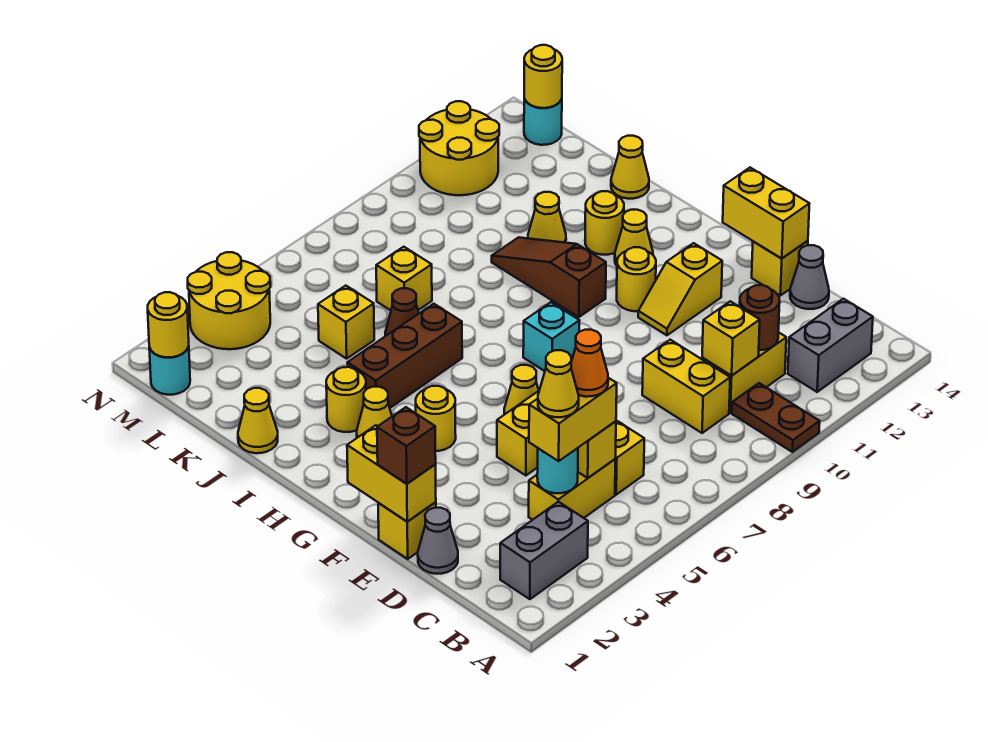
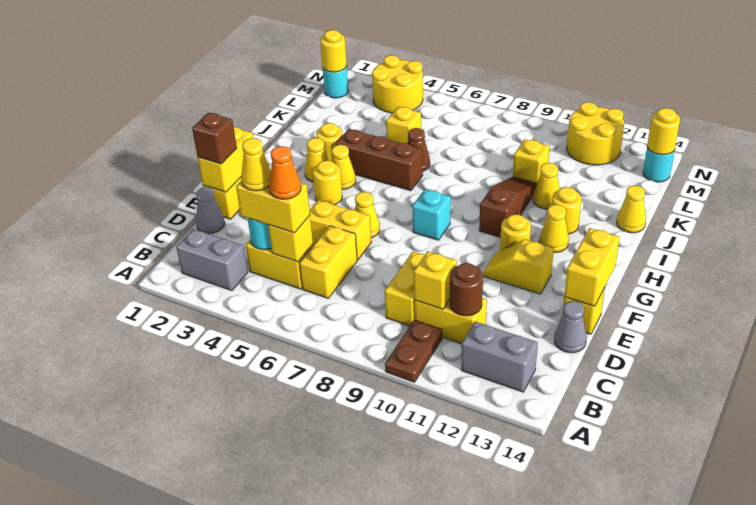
yellow cone J1 level 1 -> yellow cone H4 level 1
yellow brick K7 level 1 -> yellow brick K10 level 1

